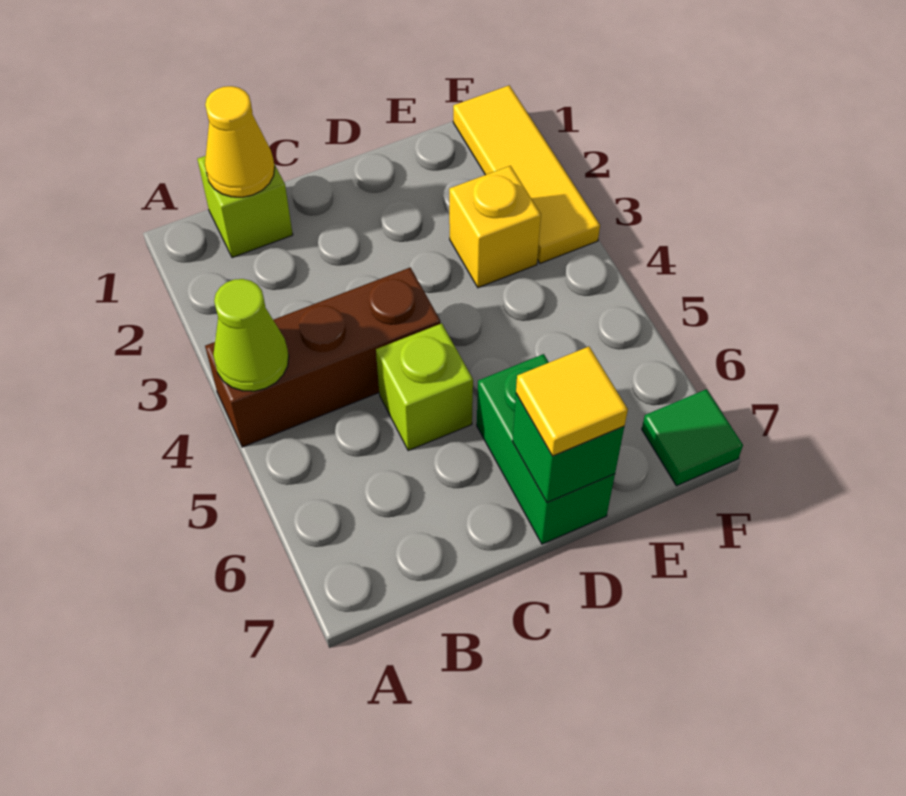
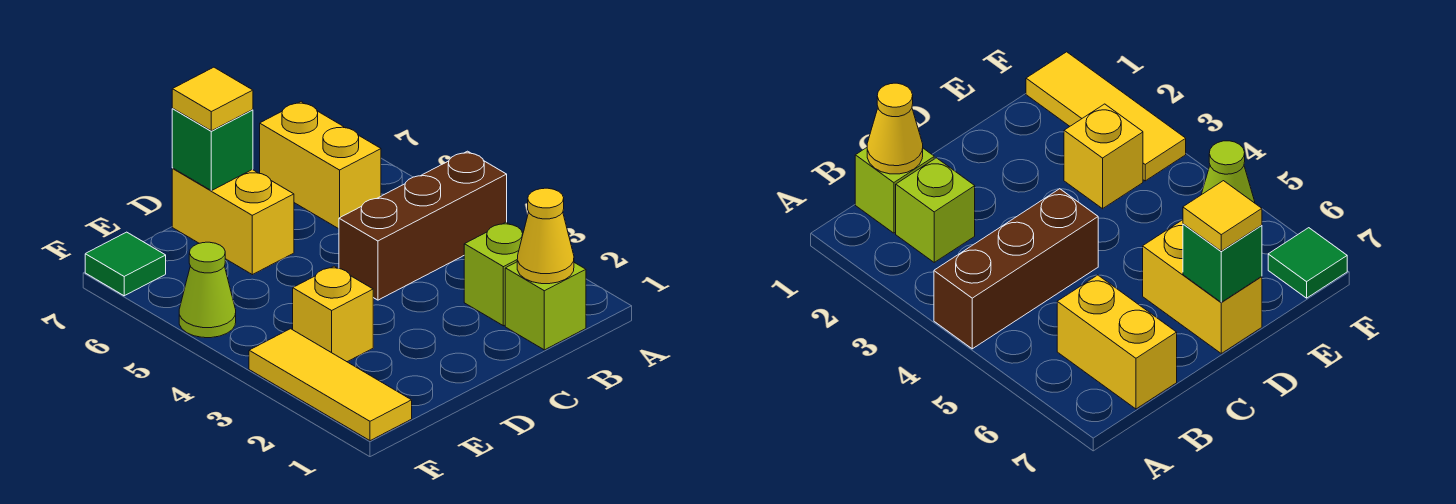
lime cone A4 level 2 -> lime cone F5 level 1
none -> yellow brick B6:B7 level 1
lime brick C5 level 1 -> lime brick B2 level 1
green brick D6:D7 level 1 -> yellow brick D6:D7 level 1

